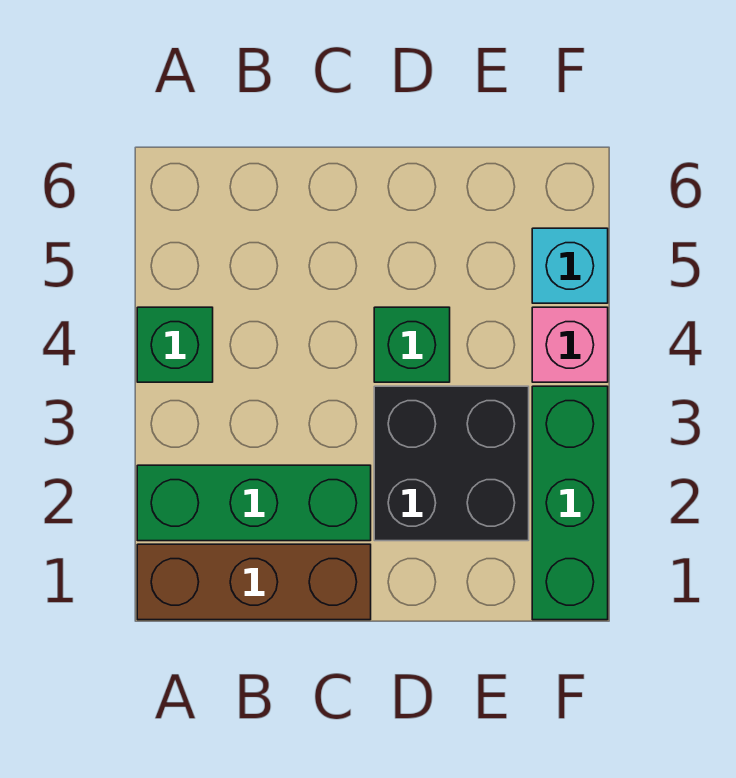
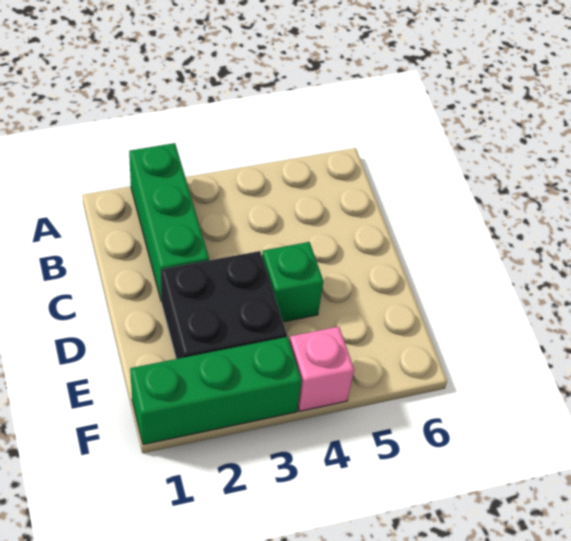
brown brick A1:C1 level 1 -> none
green brick A4 level 1 -> none
cyan brick F5 level 1 -> none

